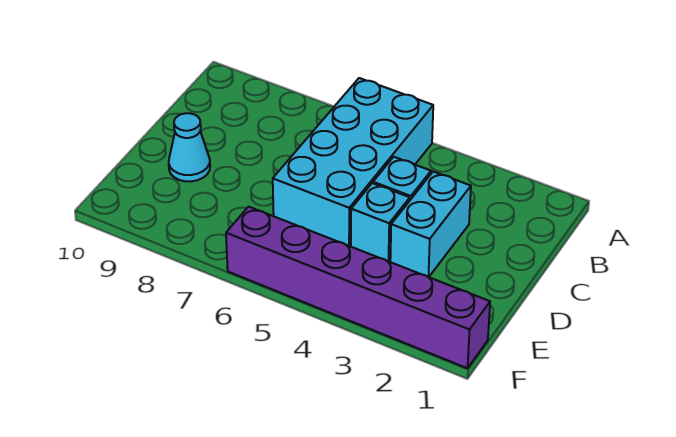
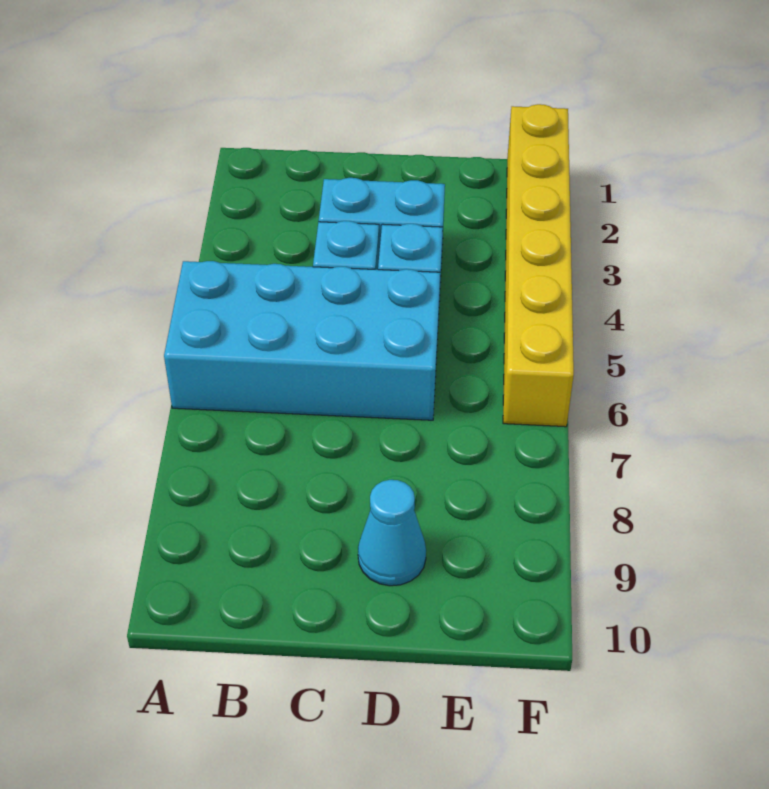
purple brick F1:F6 level 1 -> yellow brick F1:F6 level 1

